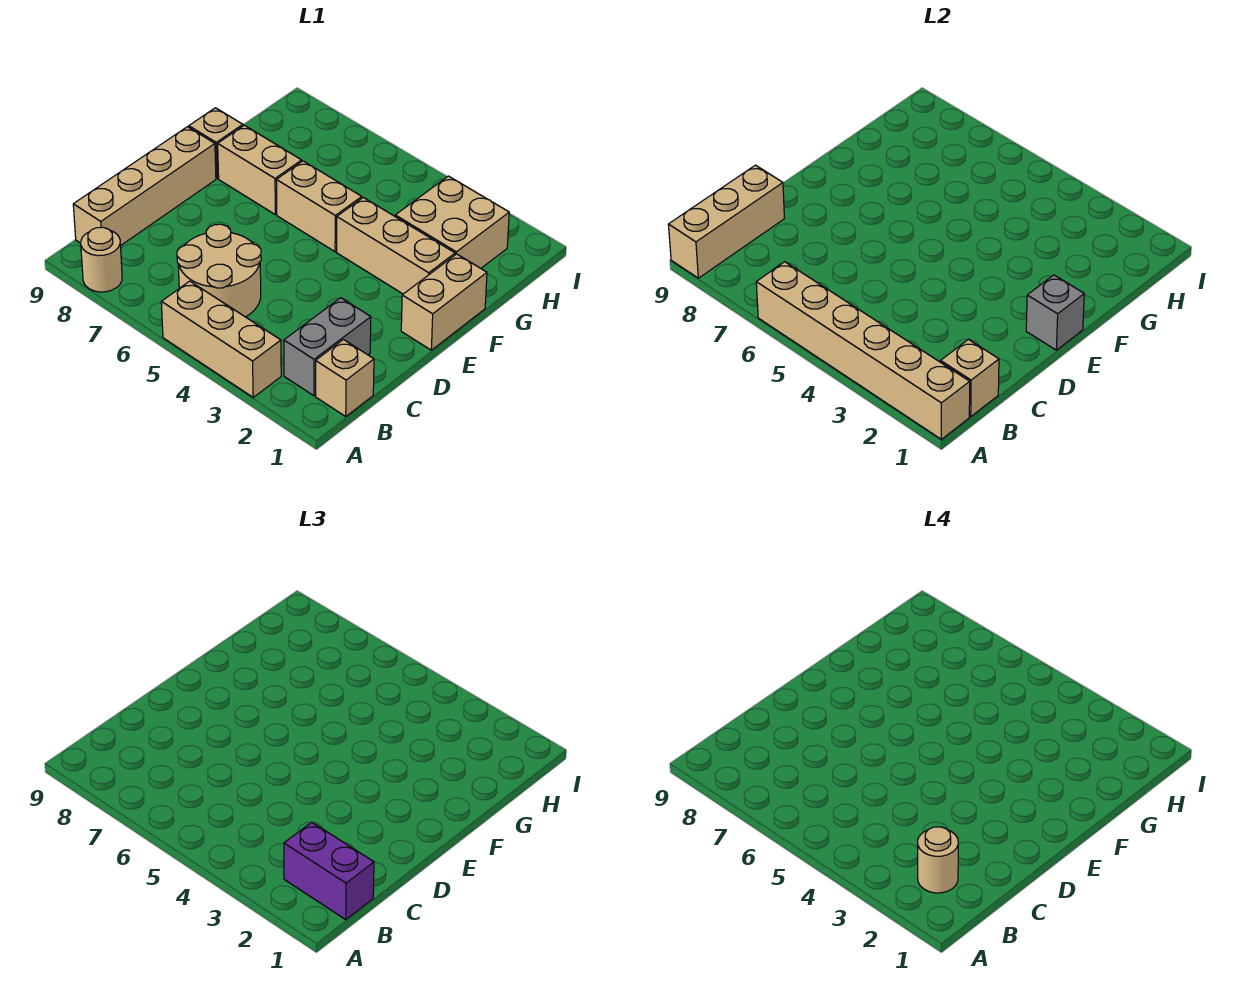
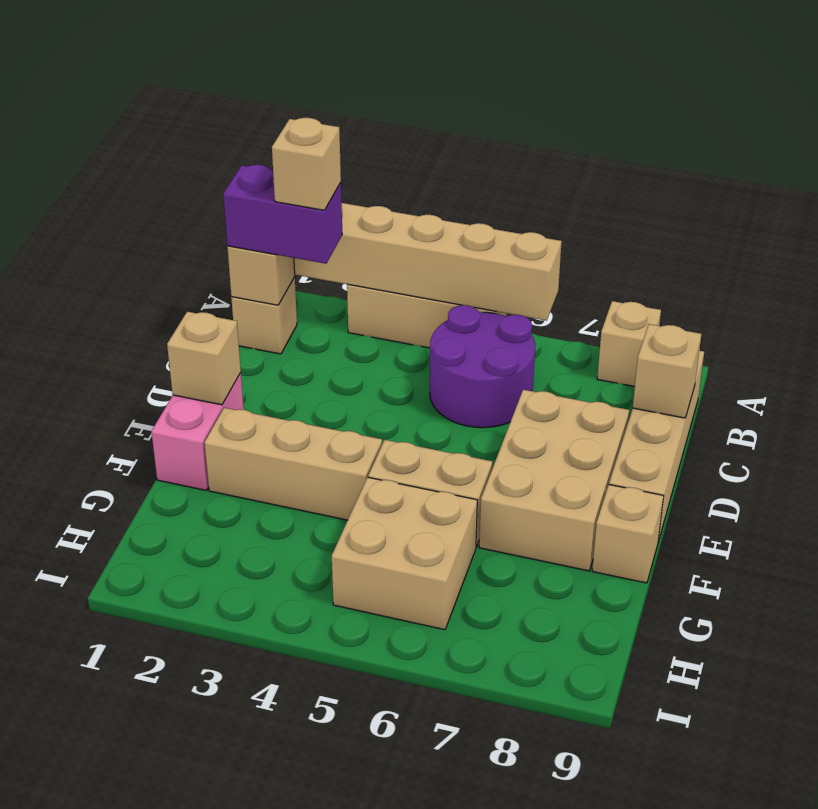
tan round brick A8 level 1 -> tan brick A8 level 1
tan brick A9:C9 level 2 -> tan brick C9 level 2
grey brick B2:C2 level 1 -> none
tan round brick B2 level 4 -> tan brick B2 level 4
tan round brick B5:C6 level 1 -> purple round brick B5:C6 level 1
tan brick E1:F1 level 1 -> pink brick E1:F1 level 1
grey brick E1 level 2 -> tan brick E1 level 2
tan brick F7:F8 level 1 -> tan brick D7:F8 level 1
tan brick G2:H3 level 1 -> tan brick G5:H6 level 1

